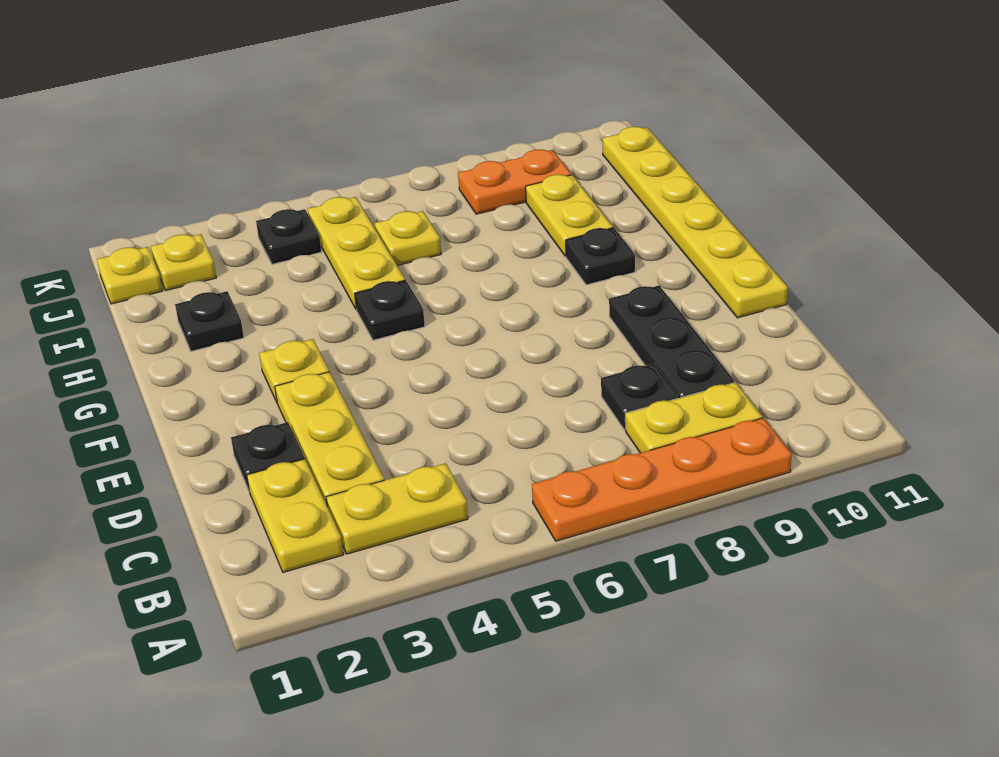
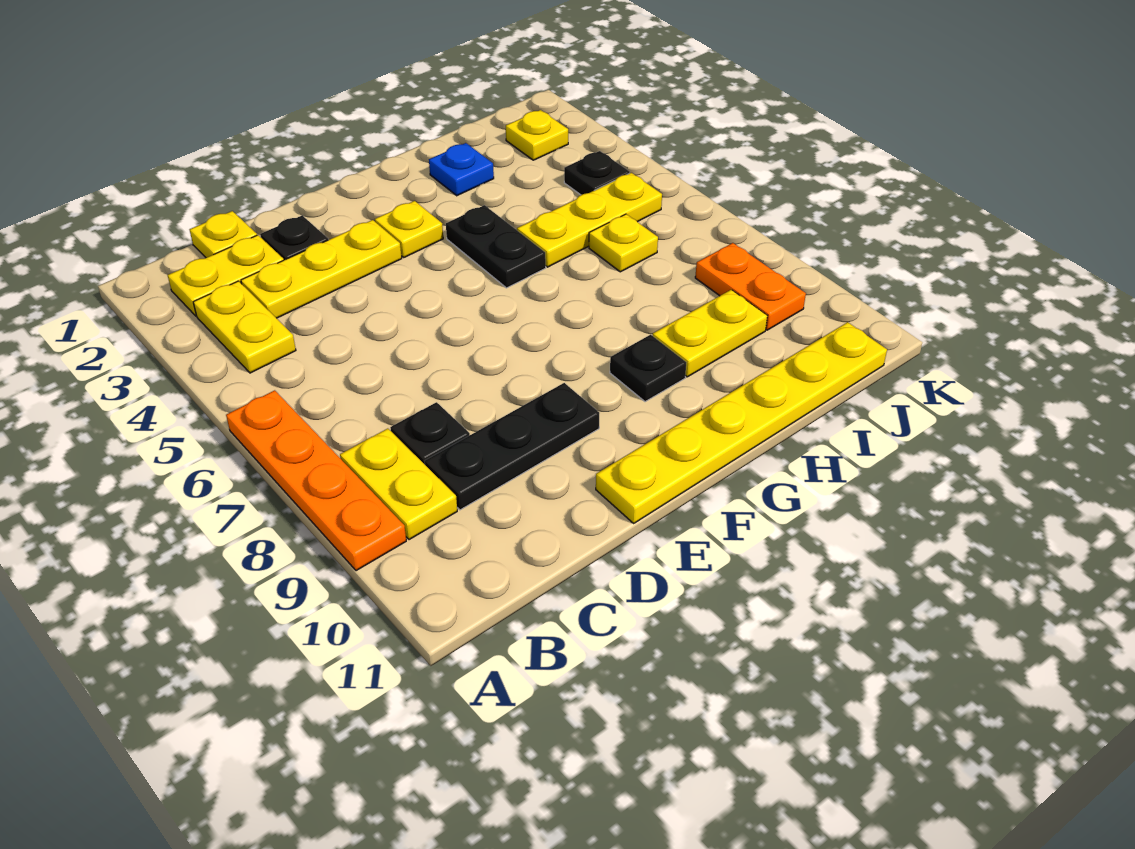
black plate G5 level 1 -> black plate G4:G5 level 1
black plate H2 level 1 -> blue plate H2 level 1
yellow plate J1 level 1 -> yellow plate C1 level 1

